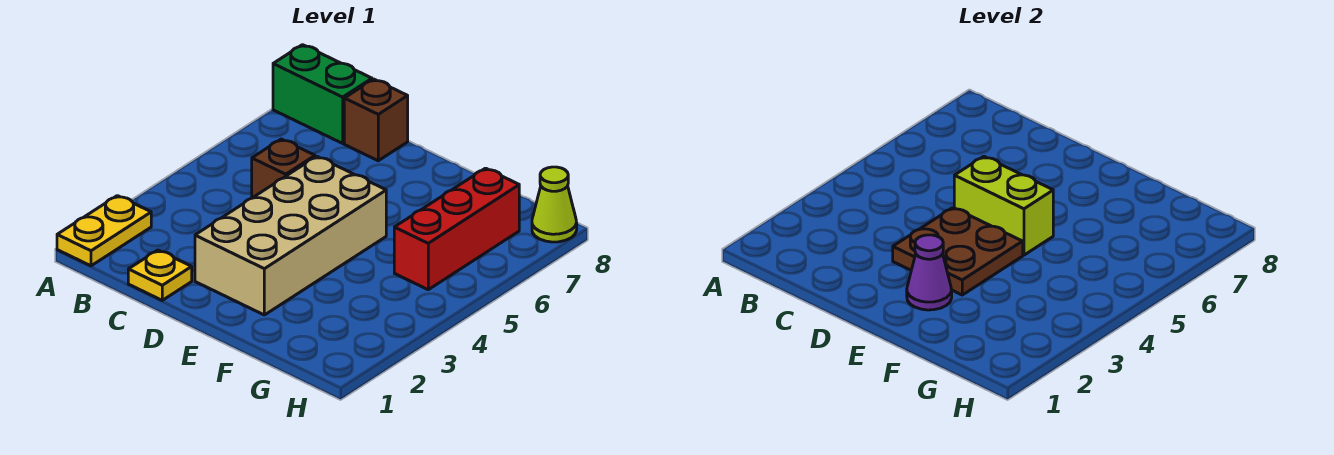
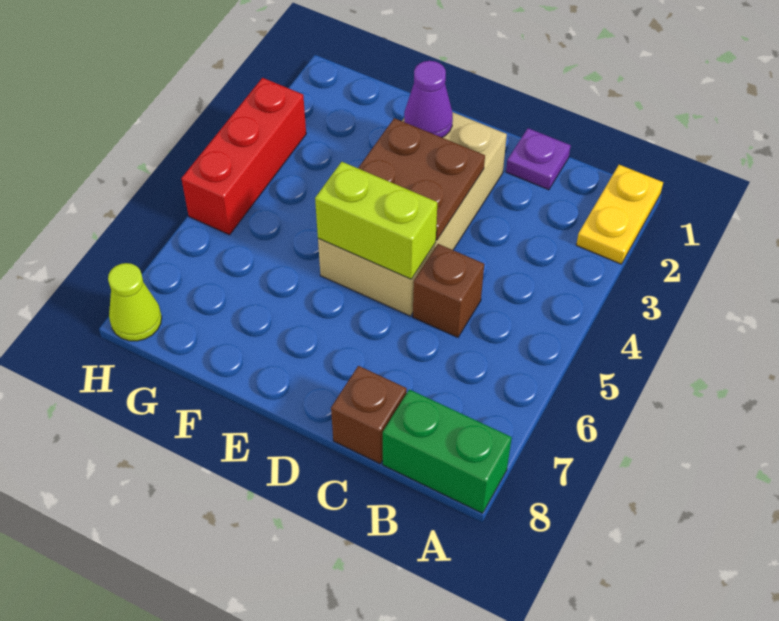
yellow plate C1 level 1 -> purple plate C1 level 1
red brick G5:G7 level 1 -> red brick H3:H5 level 1

